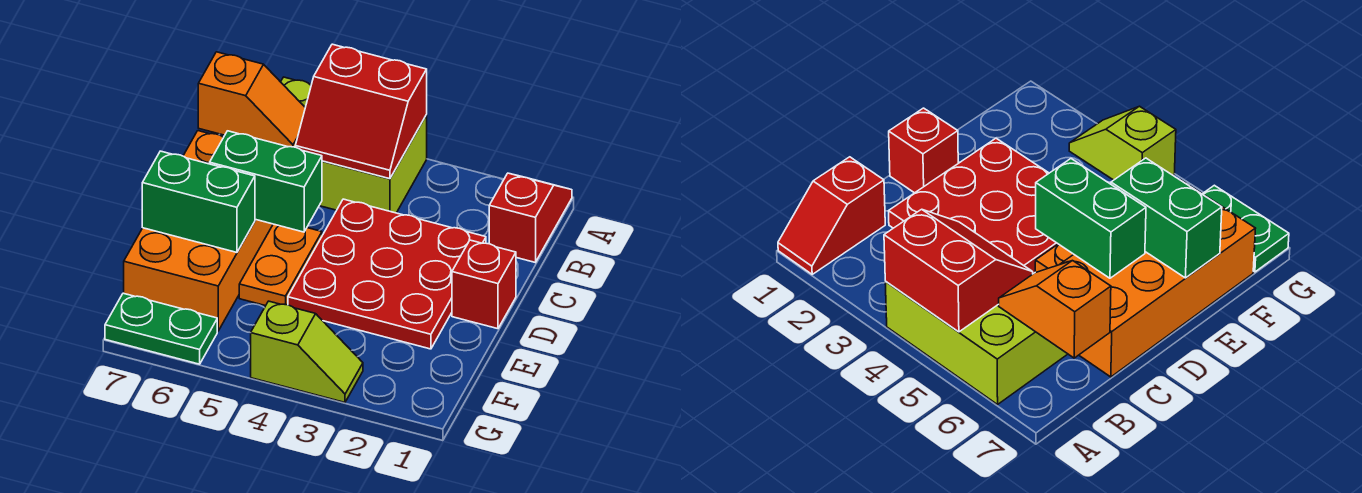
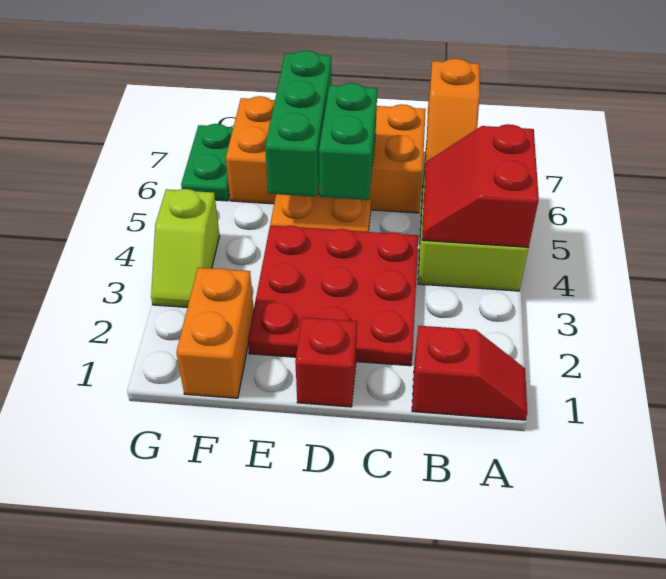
green brick E6:E7 level 2 -> green brick E5:E7 level 2
none -> orange brick F1:F2 level 1

